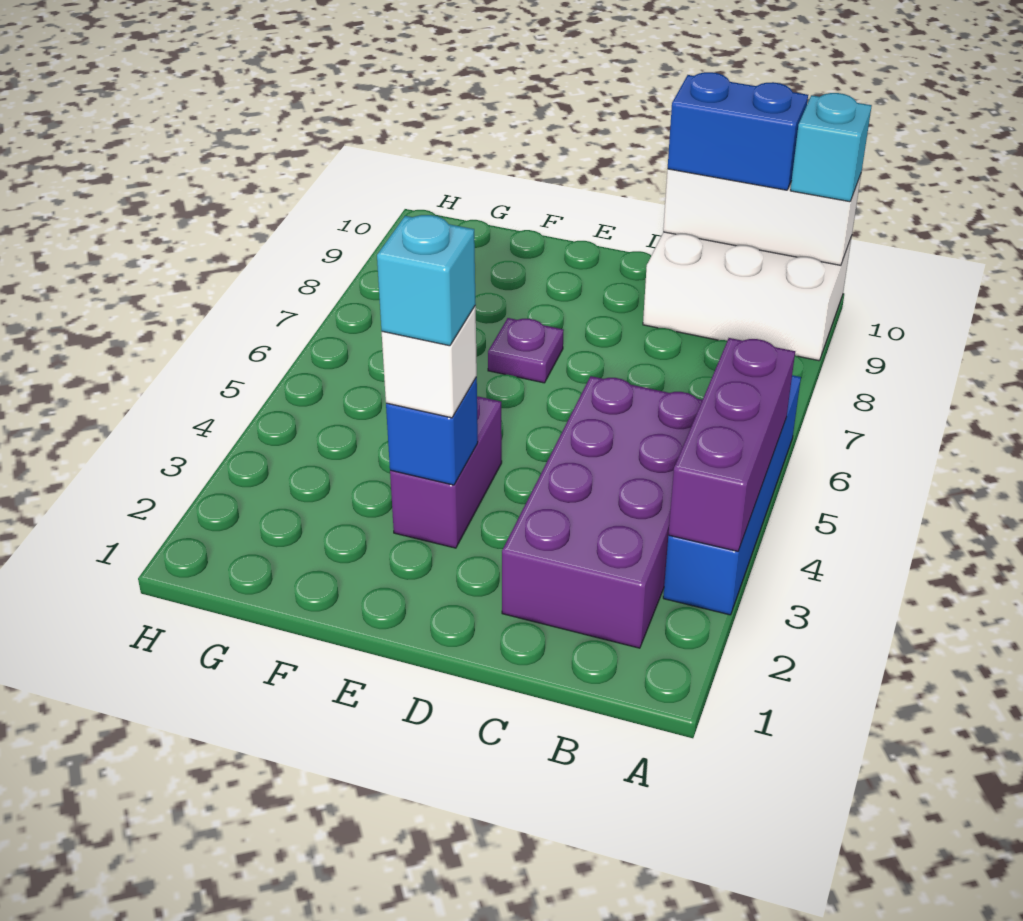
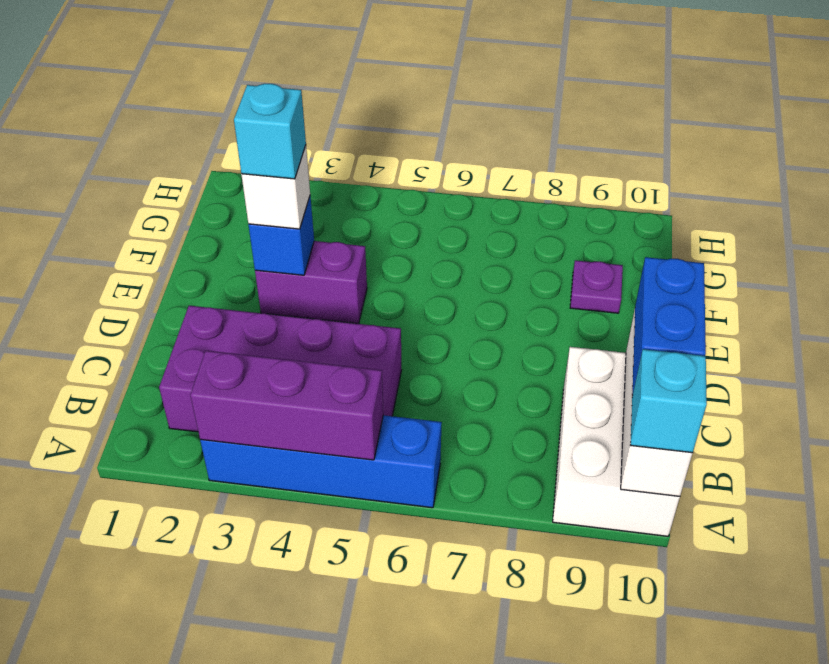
purple plate E7 level 1 -> purple plate F9 level 1

